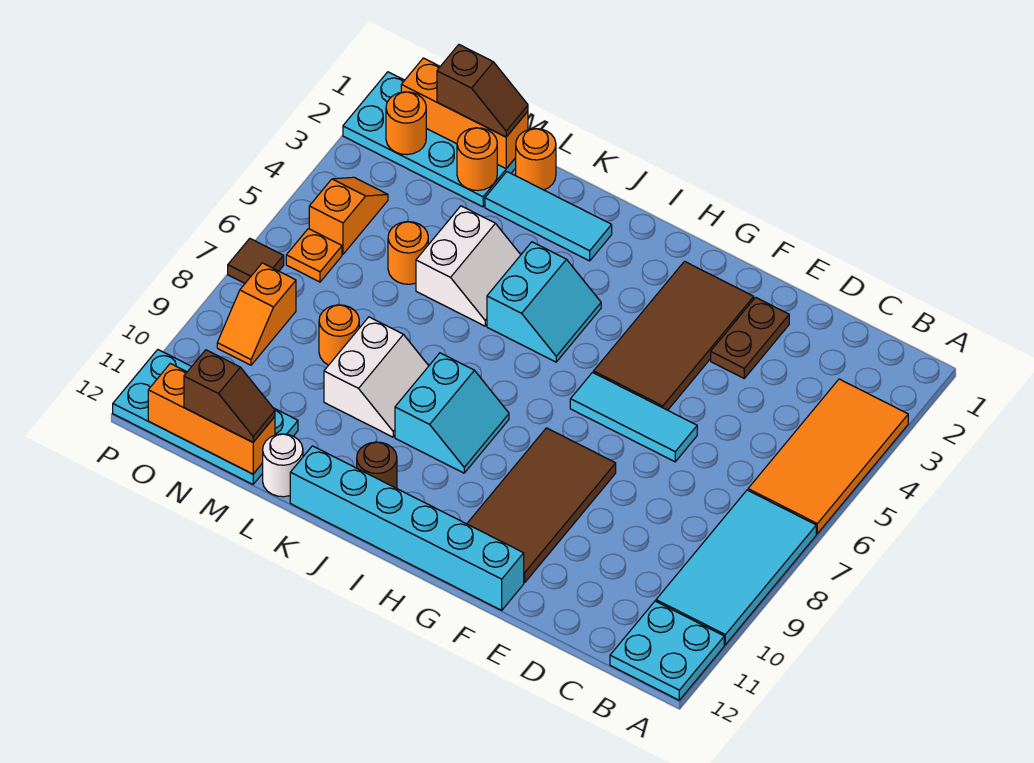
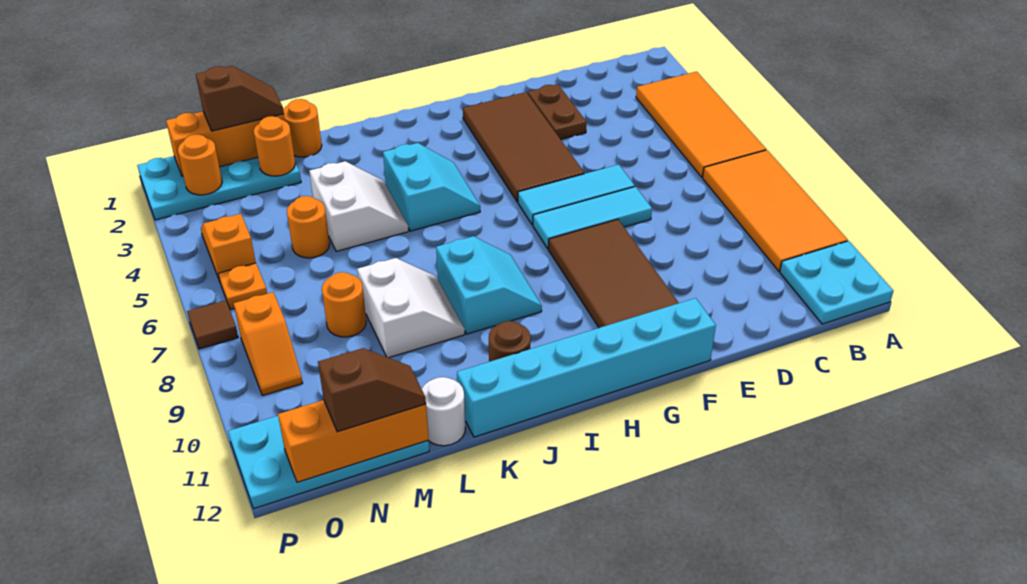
cyan tile A7:B10 level 1 -> orange tile A7:B10 level 1
cyan tile J2:L2 level 1 -> cyan tile E7:G7 level 1

